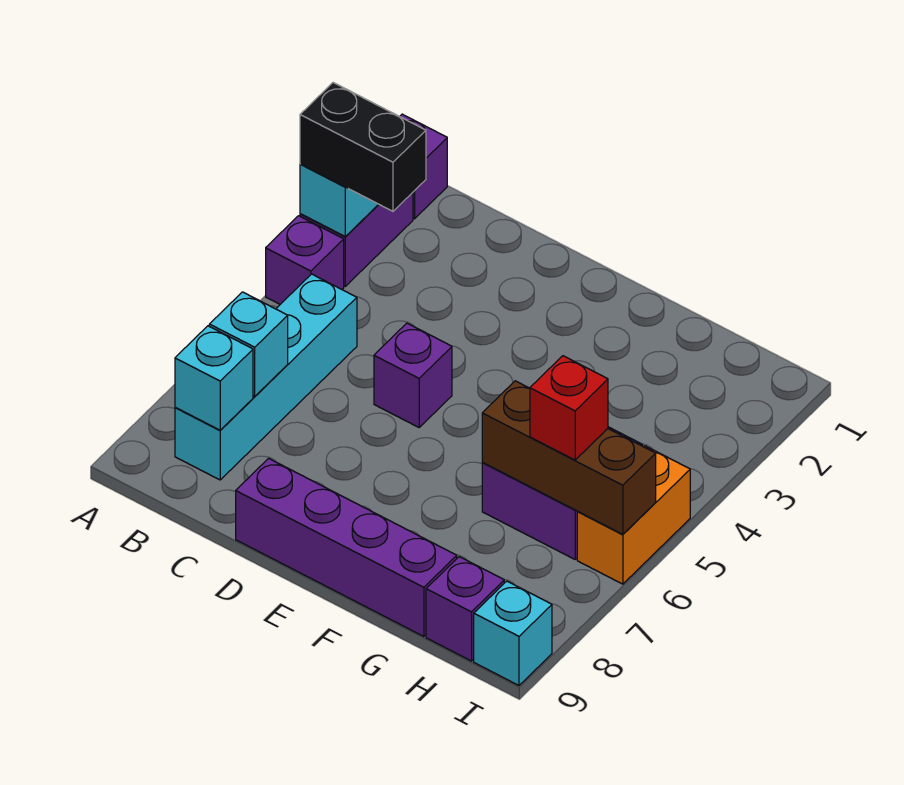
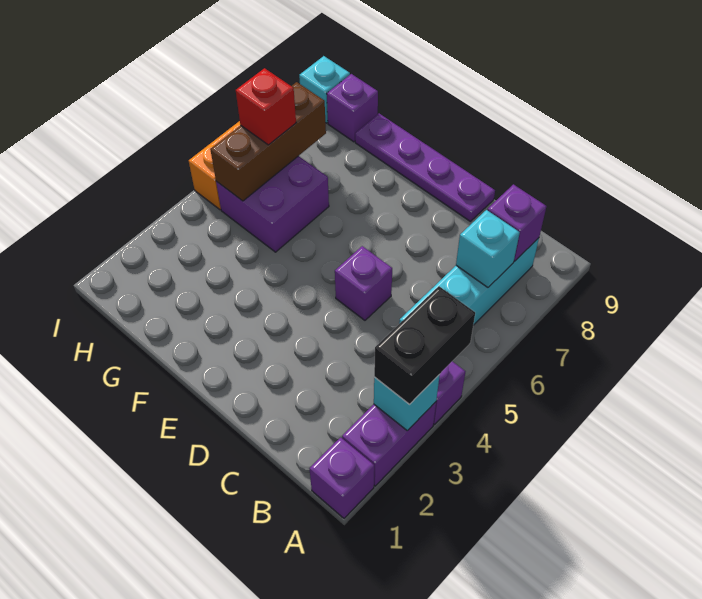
black brick A3:B3 level 3 -> black brick A3:A4 level 3
cyan brick B8 level 2 -> purple brick B8 level 2
purple brick D9:G9 level 1 -> purple plate D9:G9 level 1
brown brick G6:I6 level 2 -> brown brick H5:H7 level 2

